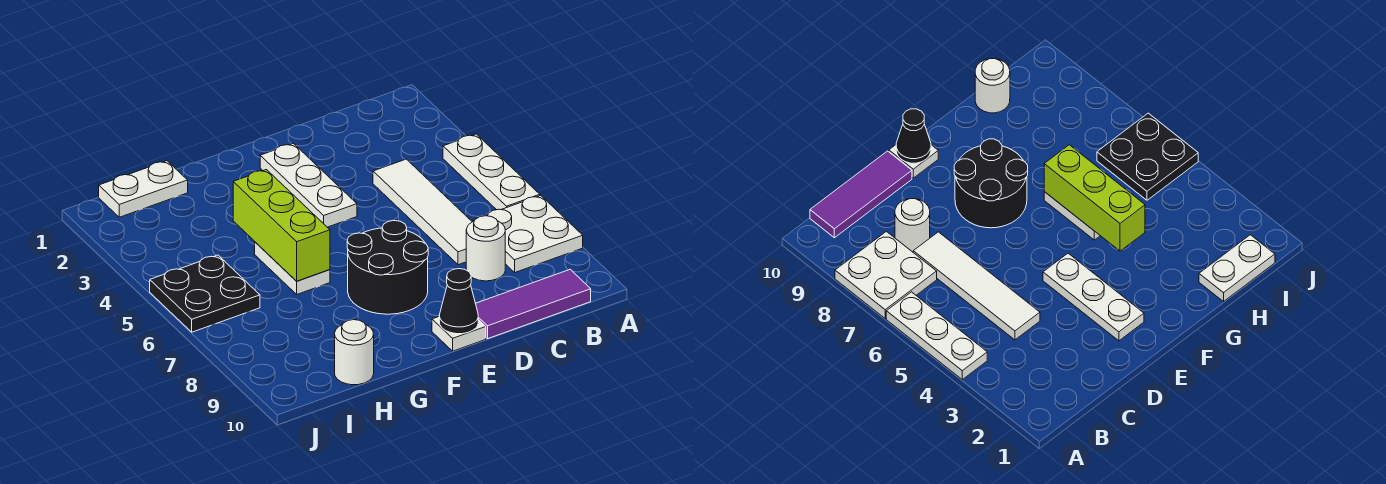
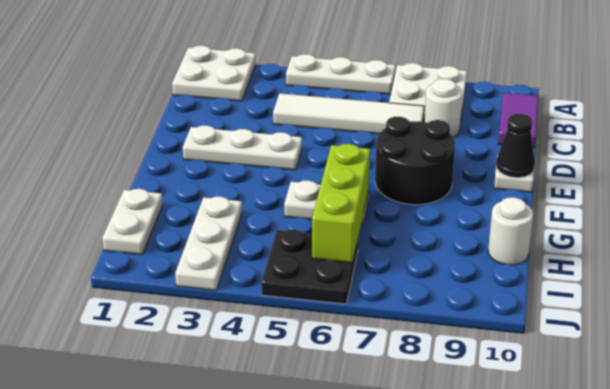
none -> white plate A1:B2 level 1
purple tile B10:D10 level 1 -> purple tile B10:C10 level 1
lime brick G4:G6 level 2 -> lime brick G6:I6 level 2
none -> white plate H3:J3 level 1

